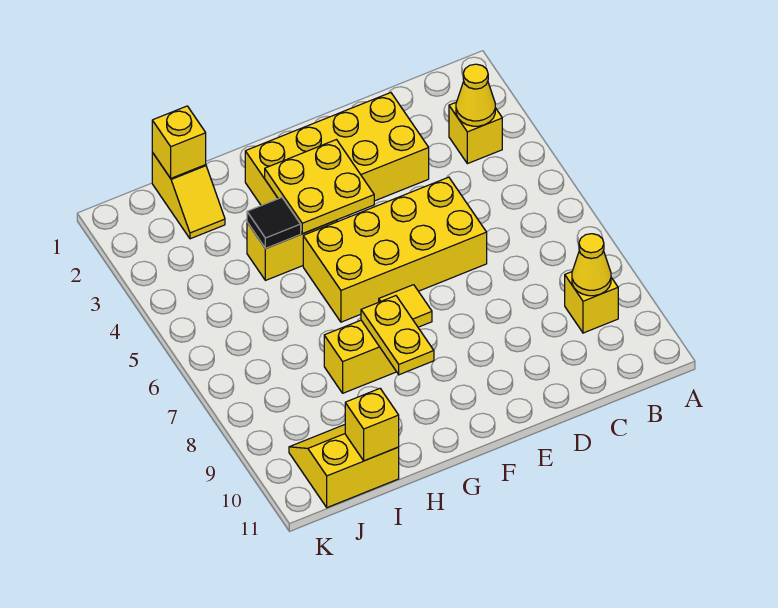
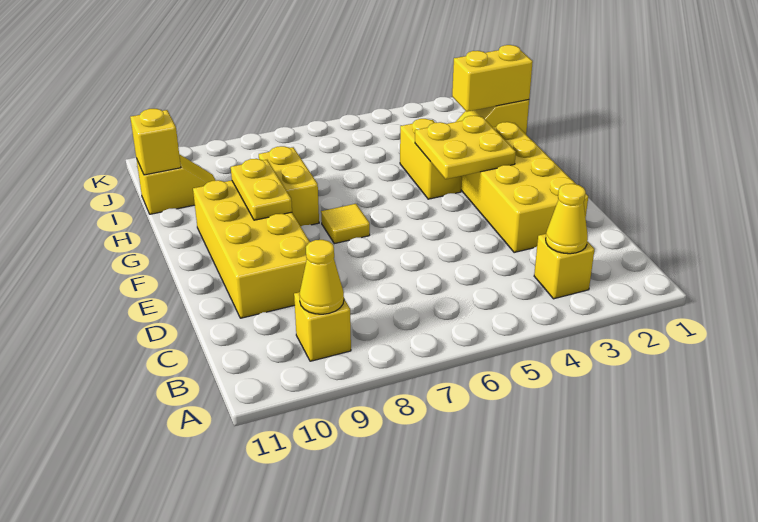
yellow brick D5:G6 level 1 -> yellow brick D9:G10 level 1
yellow plate G8:G9 level 2 -> yellow plate F9:G9 level 2
black tile H4 level 2 -> none
yellow brick I1 level 2 -> yellow brick I1:I2 level 2
yellow slope I10:J11 level 1 top 11 -> yellow slope I10:I11 level 1 top 11

